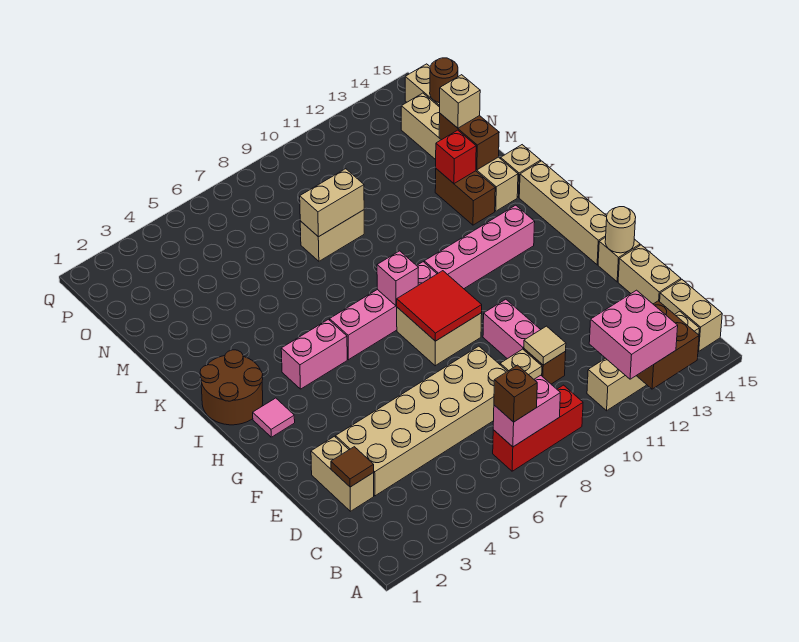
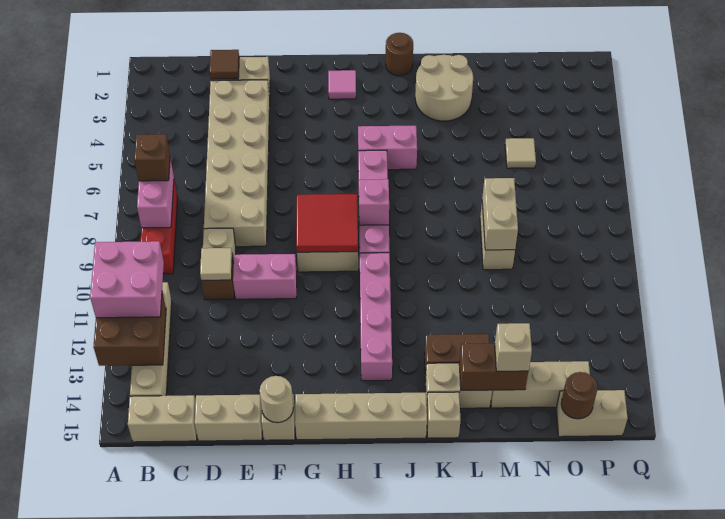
brown round brick I1:J2 level 1 -> brown round brick J1 level 1
pink brick I4:I5 level 1 -> pink brick I5:J5 level 1
none -> tan round brick K2:L3 level 1
red brick L13 level 2 -> none
none -> tan tile N5 level 1

